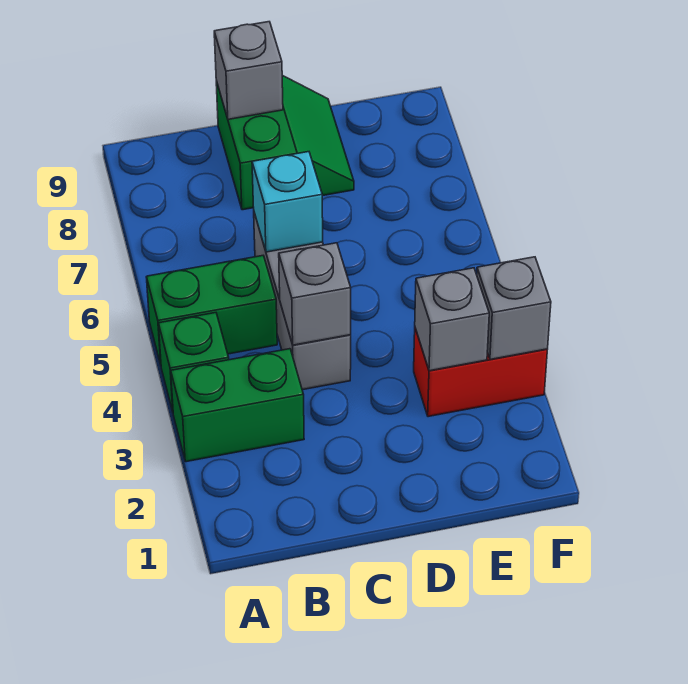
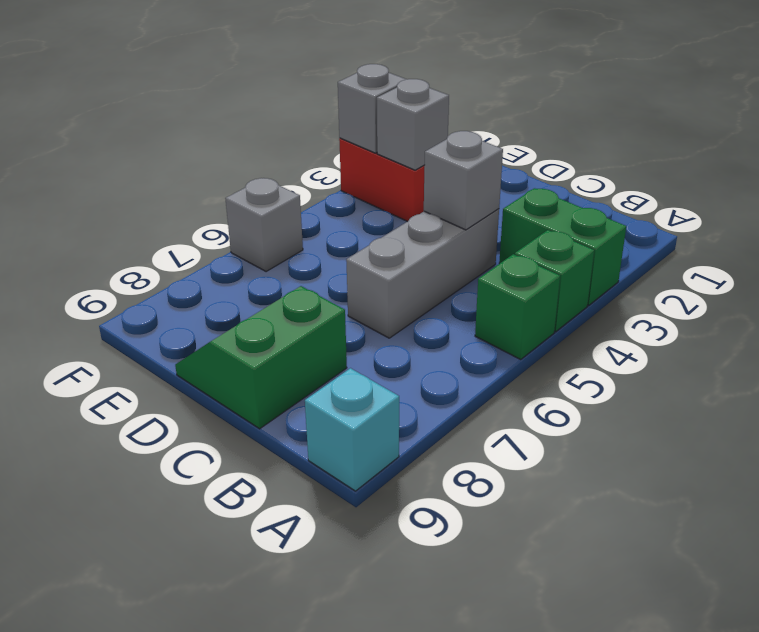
green brick A5:B5 level 1 -> green brick A5 level 1
cyan brick C6 level 2 -> cyan brick A9 level 1
grey brick C9 level 2 -> grey brick F6 level 1

